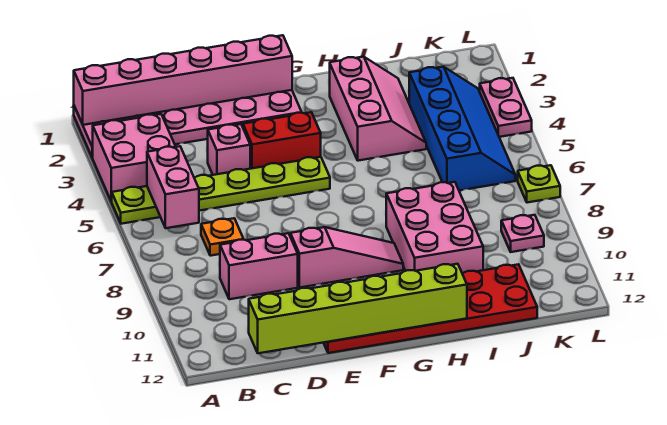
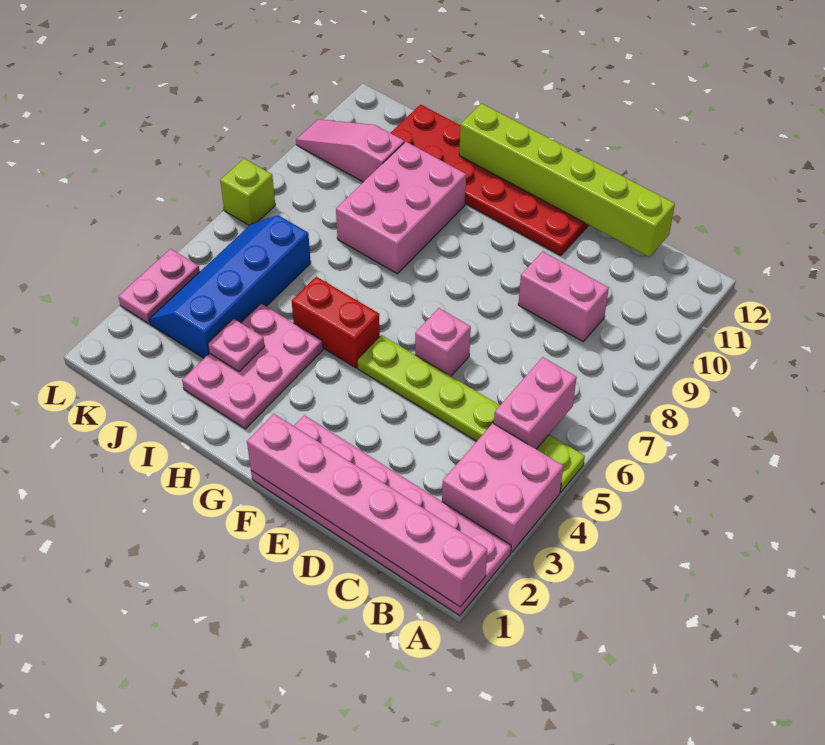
orange plate C7 level 1 -> none
pink brick D4 level 1 -> pink brick E6 level 1
red brick E4:F4 level 1 -> red brick G5:H5 level 1
pink slope E9:G9 level 1 top E -> pink slope J10:L10 level 1 top J
pink slope H2:I4 level 1 top H -> pink plate H2:I4 level 1
pink plate K9 level 1 -> pink plate I3 level 2
lime plate L7 level 1 -> lime brick L7 level 1

